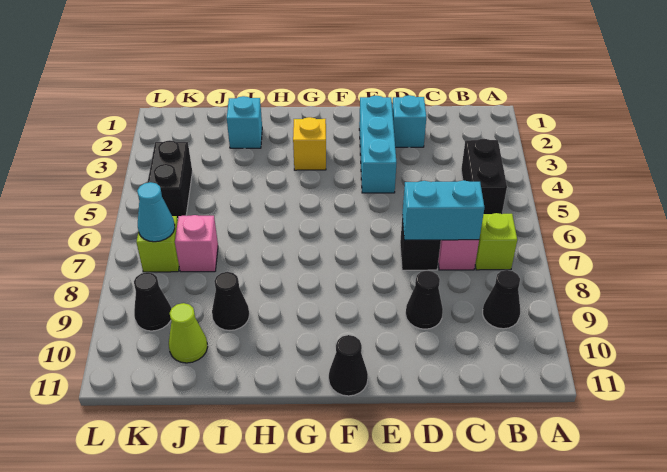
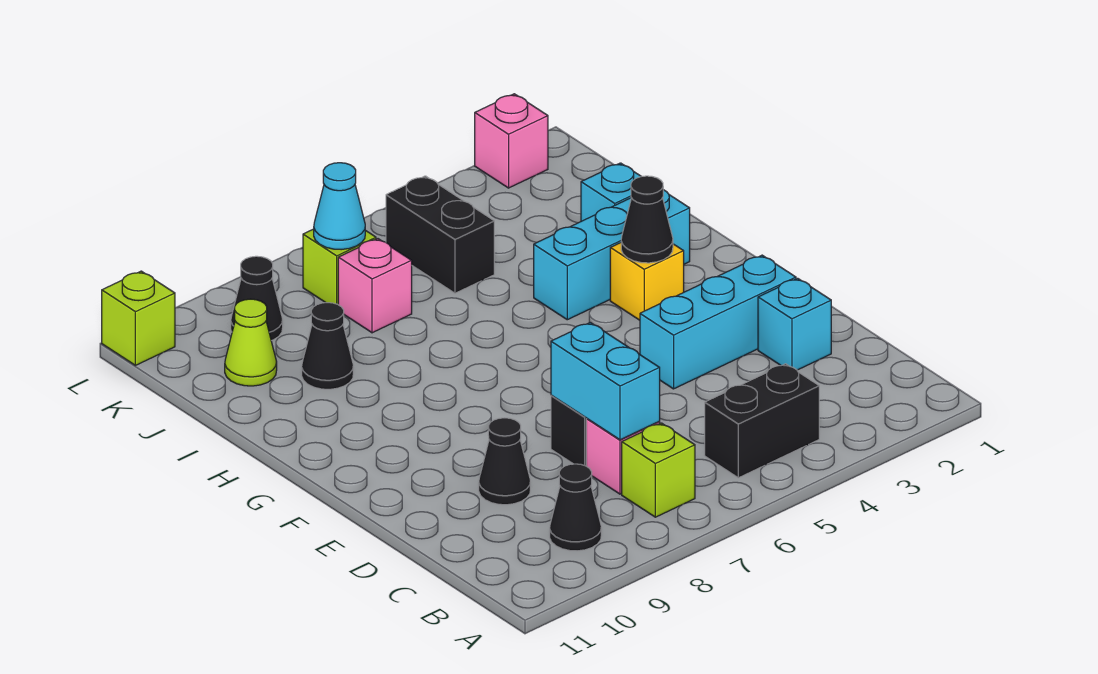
black cone F11 level 1 -> black cone G3 level 2
none -> cyan brick H2:H4 level 1
black brick K4:K5 level 1 -> black brick J5:K5 level 1
none -> pink brick L2 level 1
none -> lime brick L11 level 1

